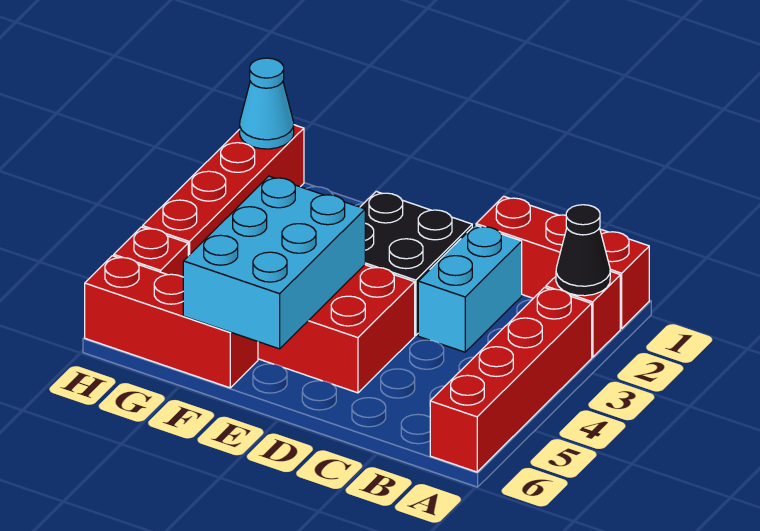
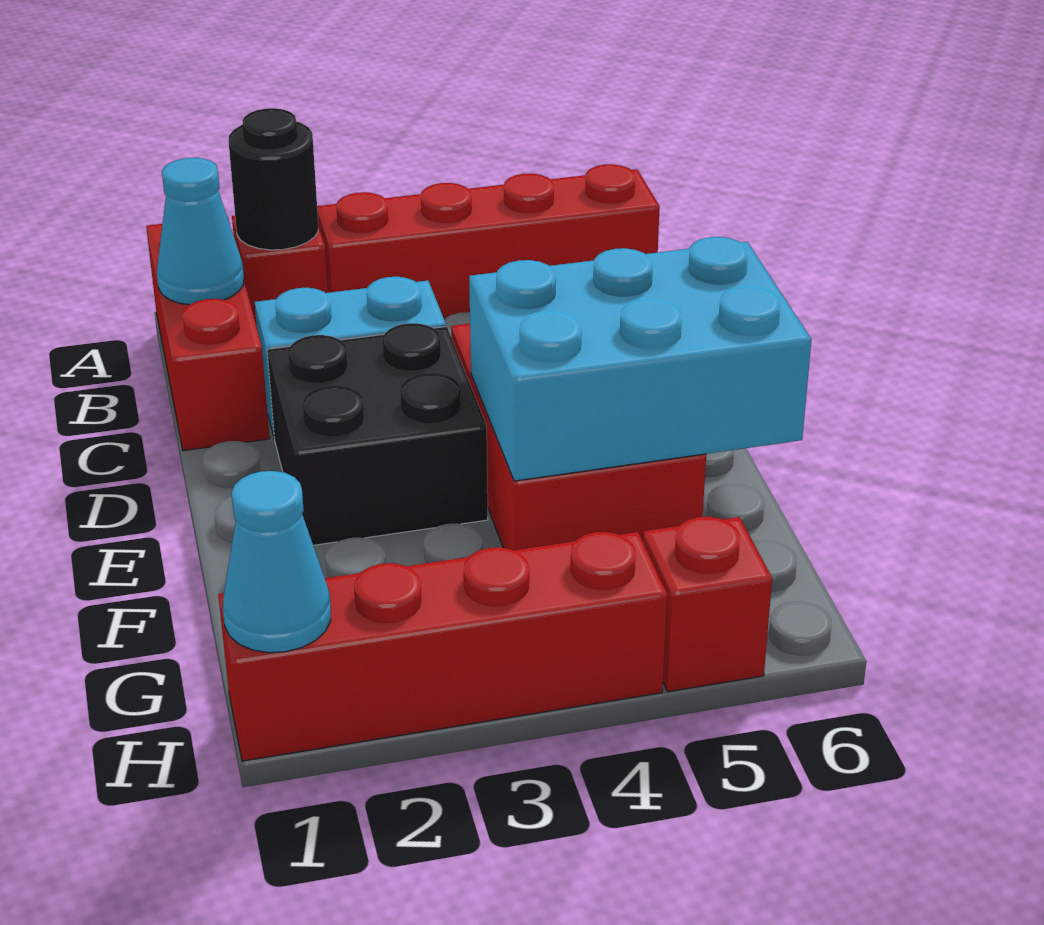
black cone A2 level 2 -> black round brick A2 level 2
none -> cyan cone B1 level 2
red brick F6:H6 level 1 -> none

